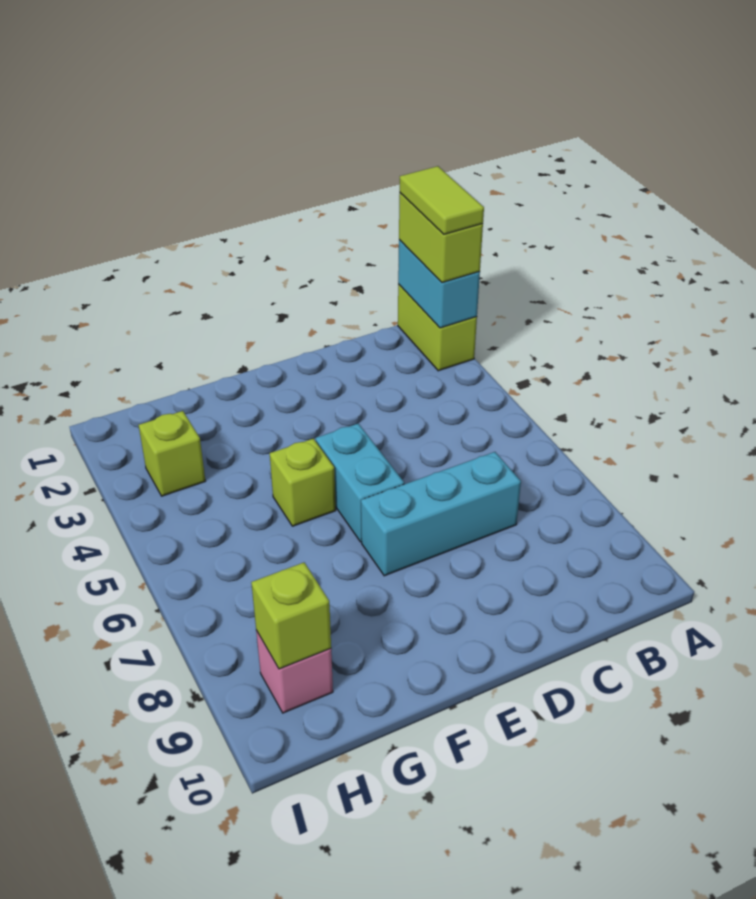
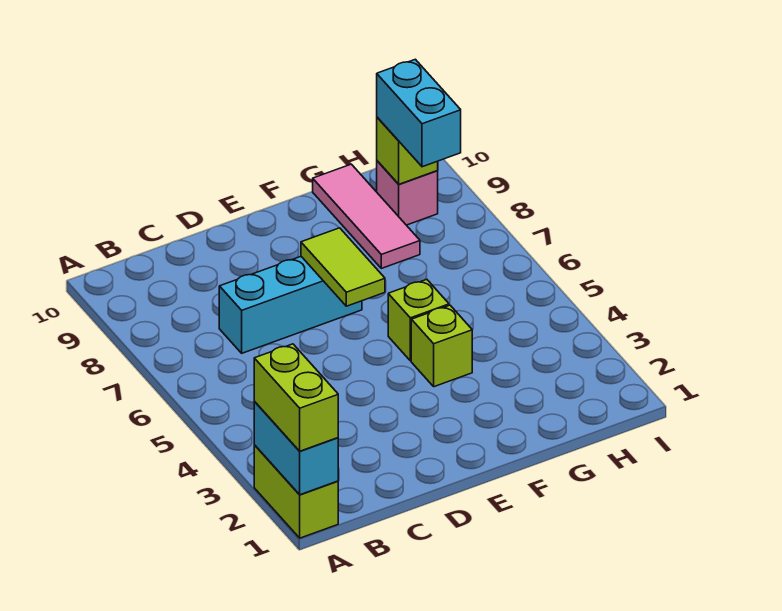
lime tile A1:A2 level 4 -> lime tile E6:E7 level 2
cyan brick E5:E6 level 1 -> cyan brick H8:H9 level 3
none -> pink tile G8:G10 level 1
lime brick H3 level 1 -> lime brick F4 level 1

